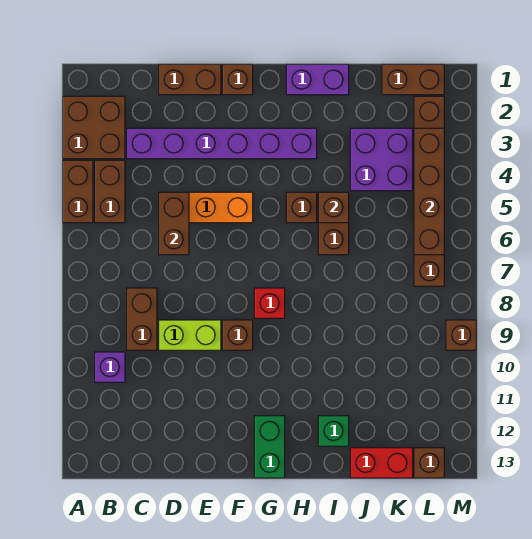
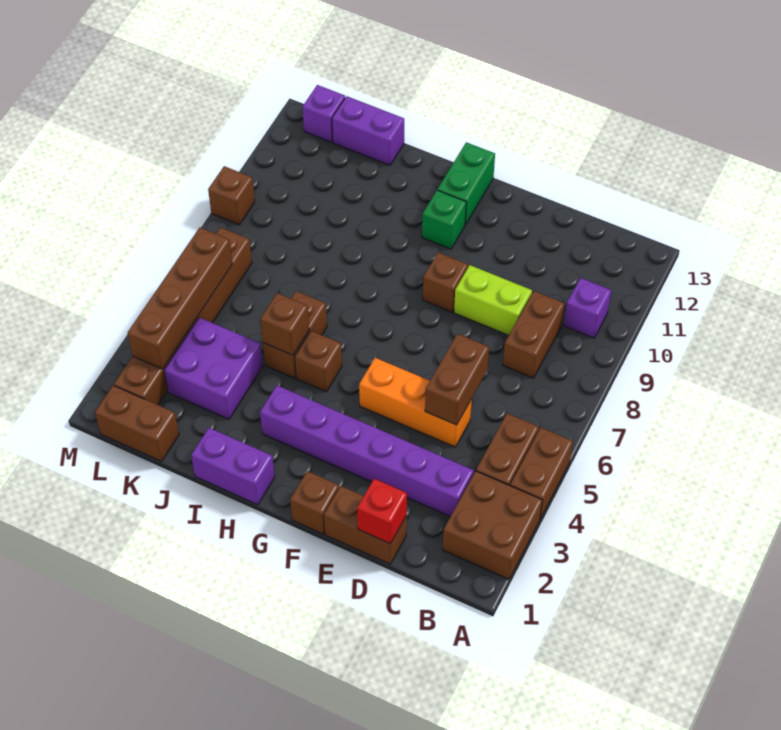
red brick G8 level 1 -> red brick D1 level 2
green brick I12 level 1 -> green brick G11 level 1
red brick J13:K13 level 1 -> purple brick J13:K13 level 1
brown brick L13 level 1 -> purple brick L13 level 1

